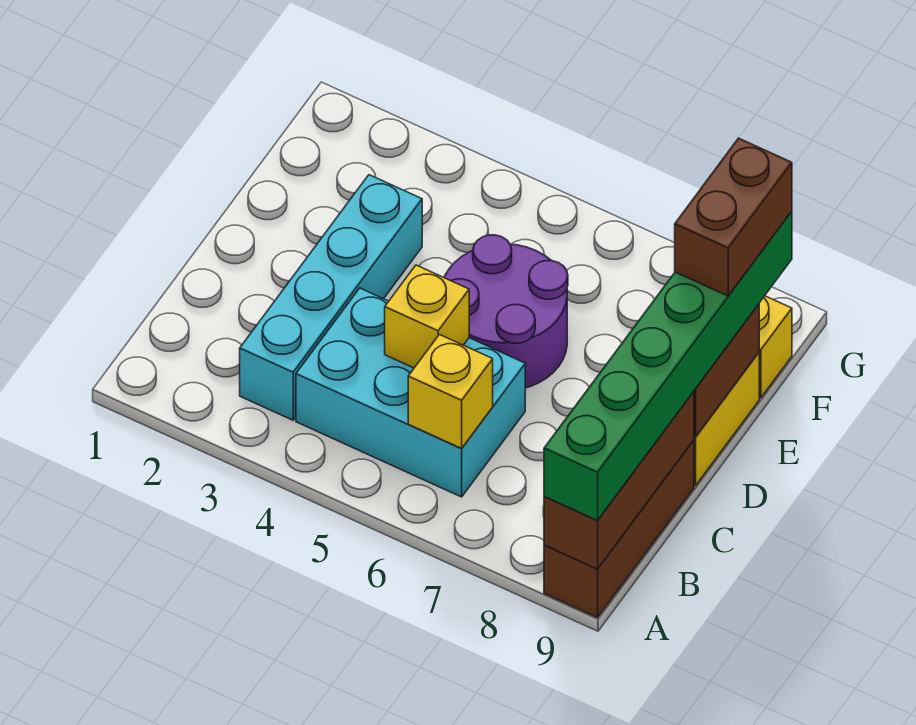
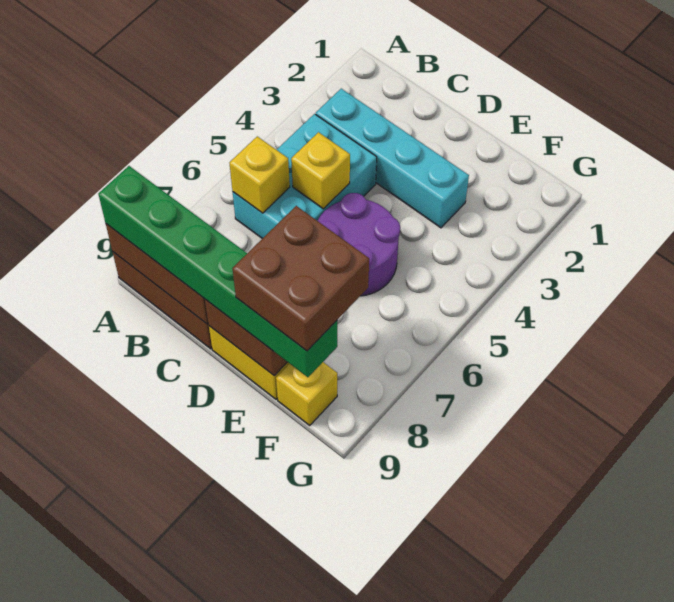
brown brick E9:F9 level 4 -> brown brick E8:F9 level 4

